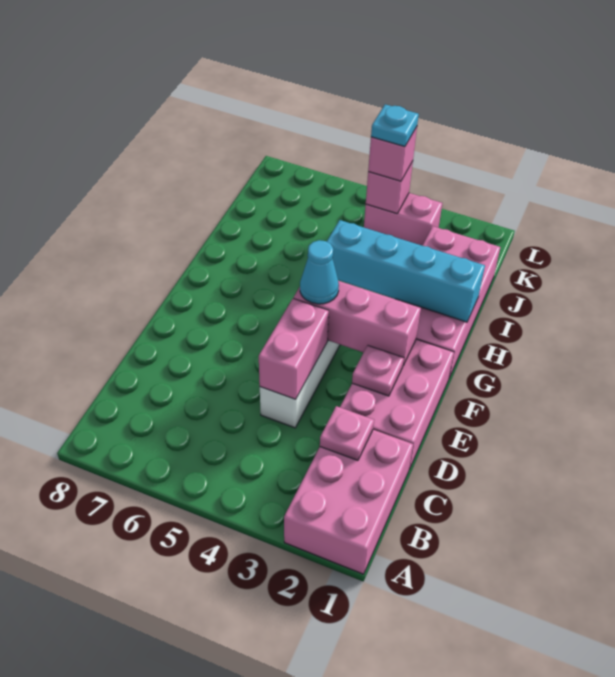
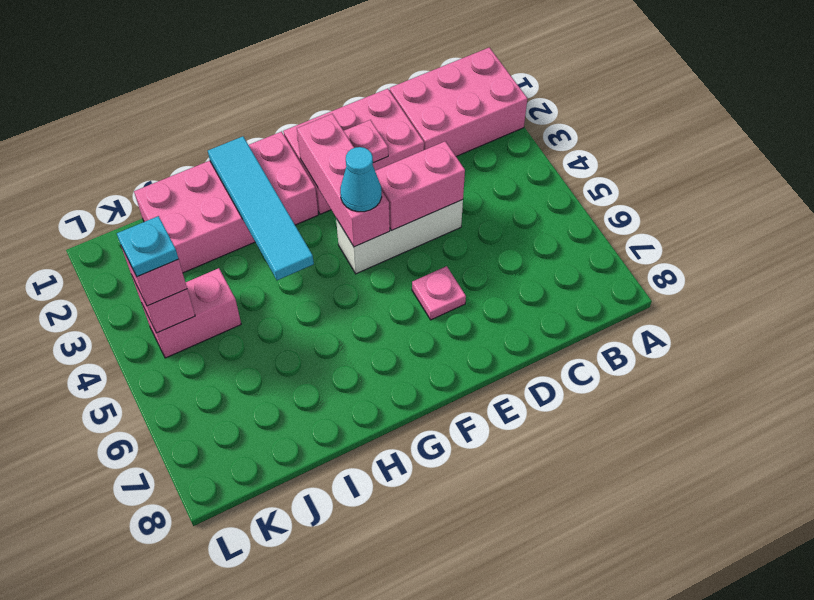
pink plate C2 level 2 -> pink plate E6 level 1
cyan brick H1:H4 level 2 -> cyan tile H1:H4 level 2
pink brick K3:K4 level 1 -> pink brick J4:K4 level 1

